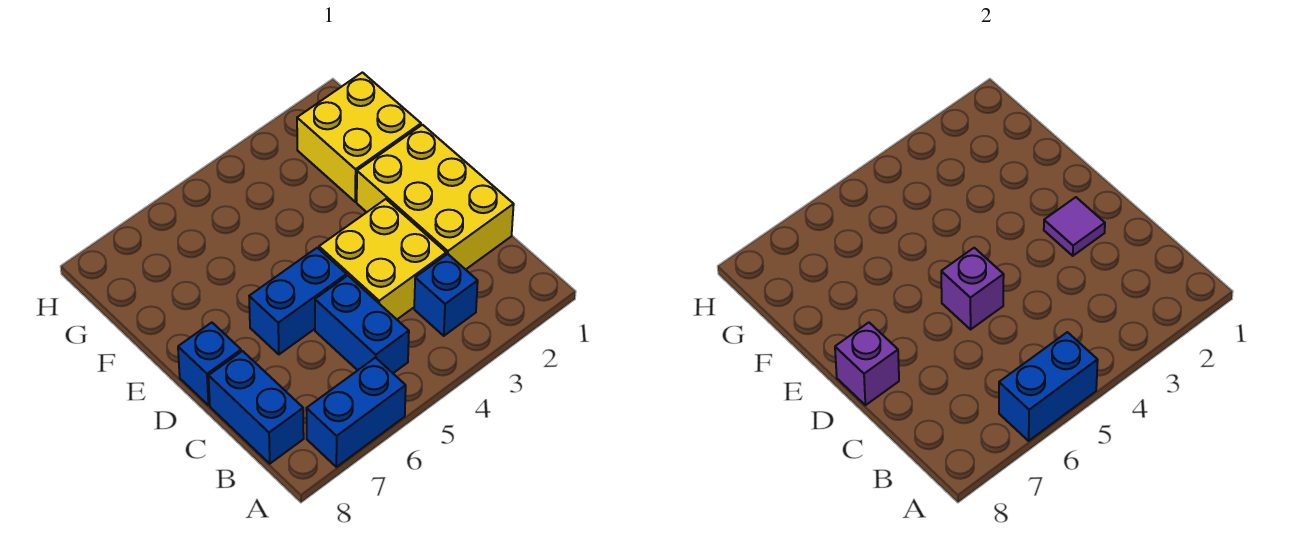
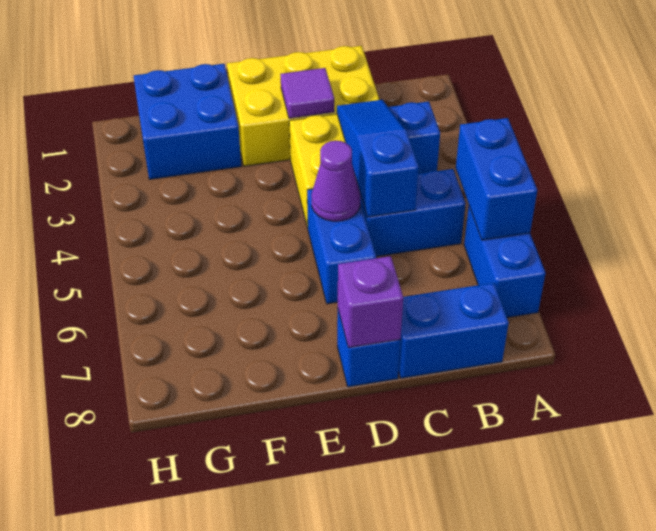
none -> blue slope C3:C5 level 2 top 5
purple brick D5 level 2 -> purple cone D5 level 2
yellow brick F1:G2 level 1 -> blue brick F1:G2 level 1

